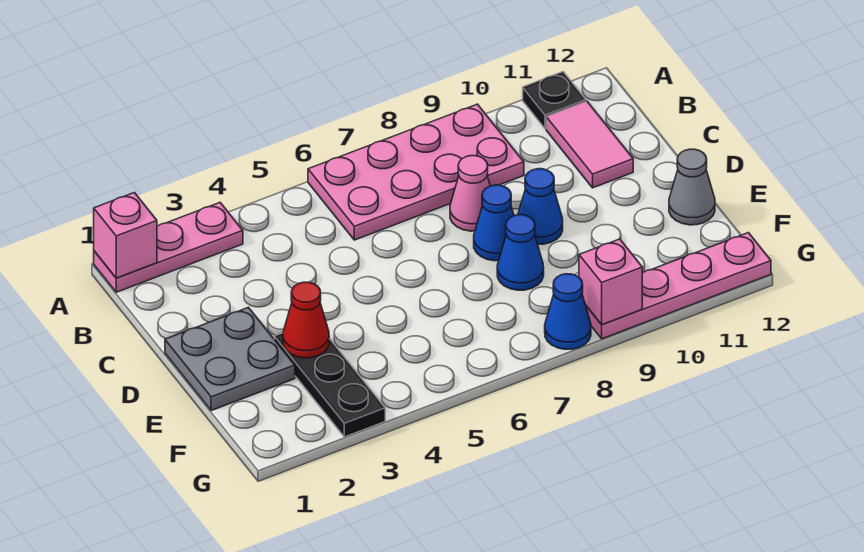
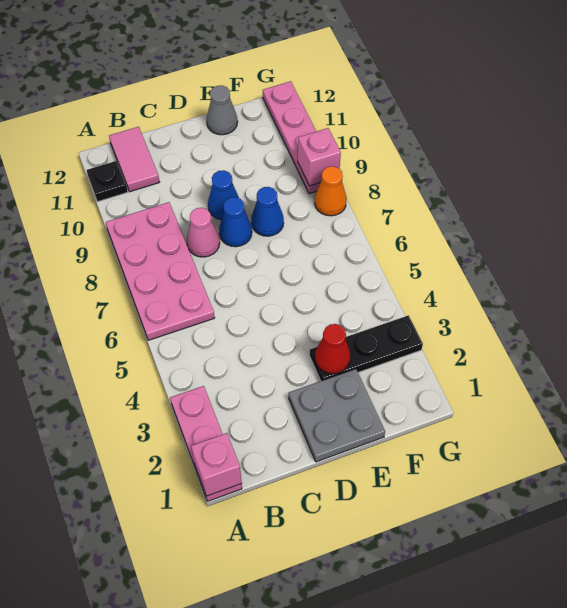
pink tile B11:C11 level 1 -> pink tile B11:B12 level 1
blue cone G8 level 1 -> orange cone G8 level 1

